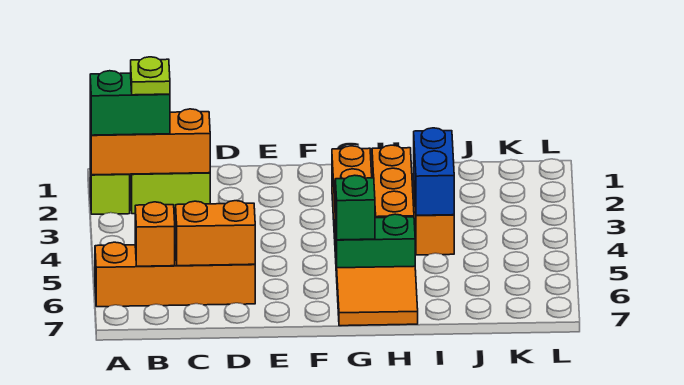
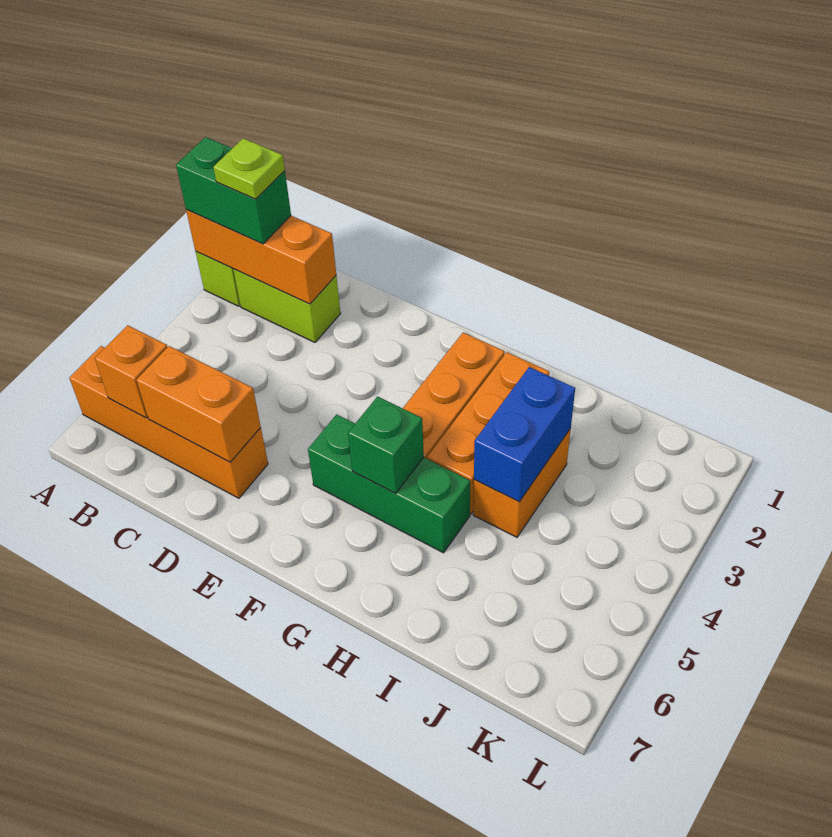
green brick G5:H5 level 1 -> green brick F5:H5 level 1
orange tile G6:H7 level 1 -> none

